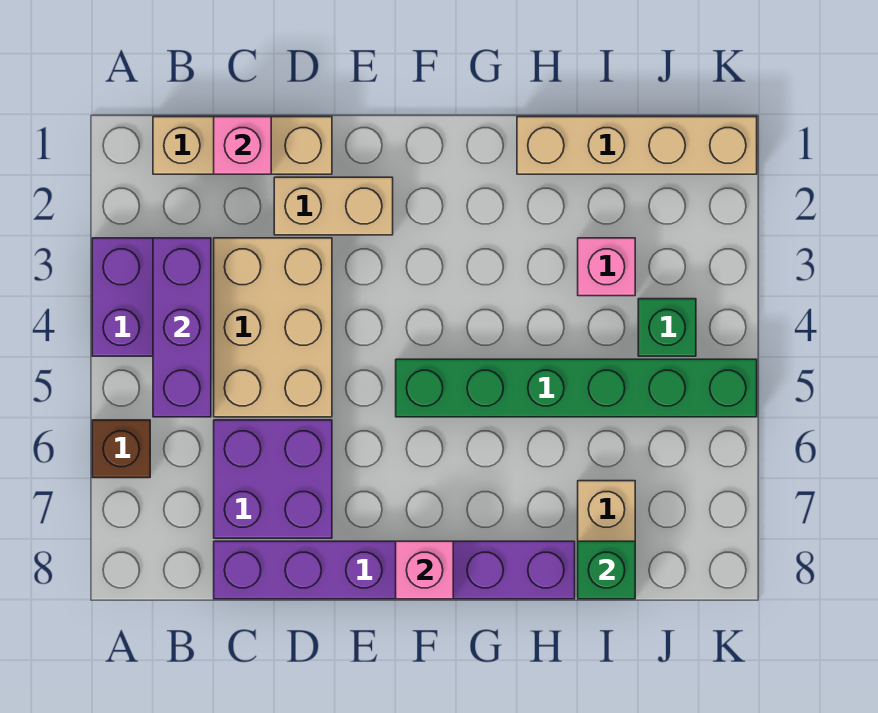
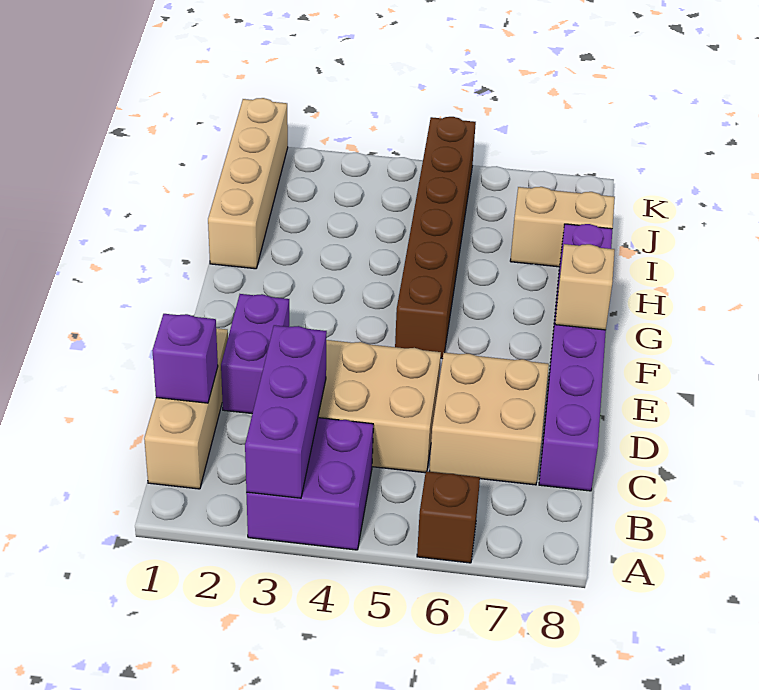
purple brick B3:B5 level 2 -> purple brick A3:C3 level 2
pink brick C1 level 2 -> purple brick C1 level 2
purple brick C6:D7 level 1 -> tan brick C6:D7 level 1
tan brick D2:E2 level 1 -> purple brick D2:E2 level 1
green brick F5:K5 level 1 -> brown brick F5:K5 level 1
pink brick F8 level 2 -> tan brick F8 level 2
pink brick I3 level 1 -> none
green brick I8 level 2 -> none
green brick J4 level 1 -> none

